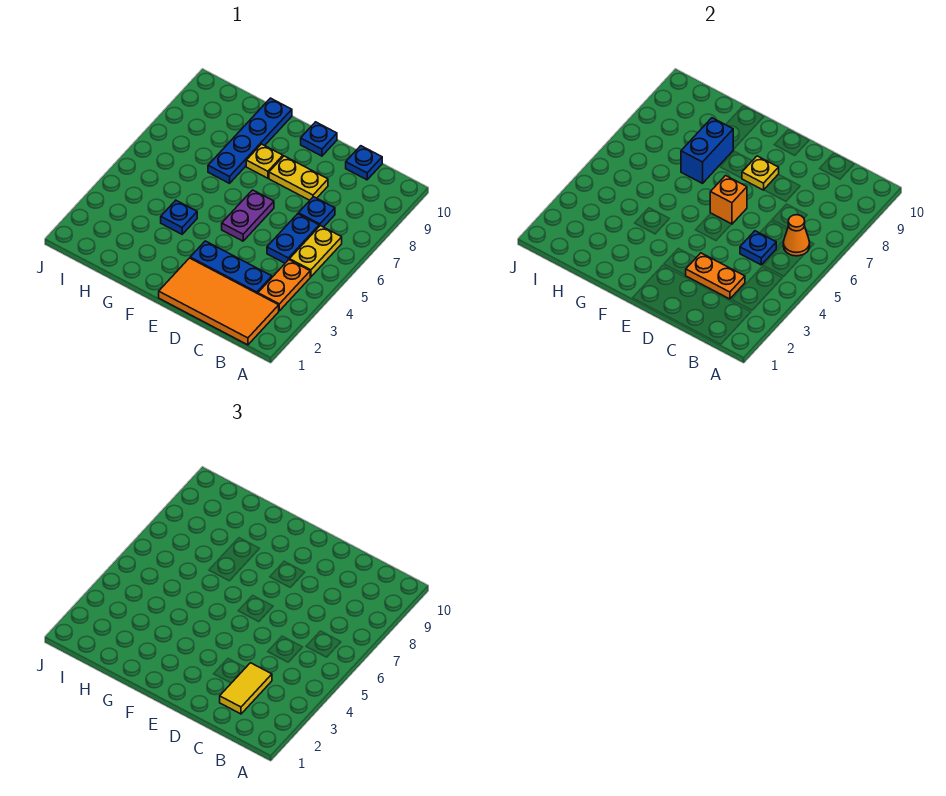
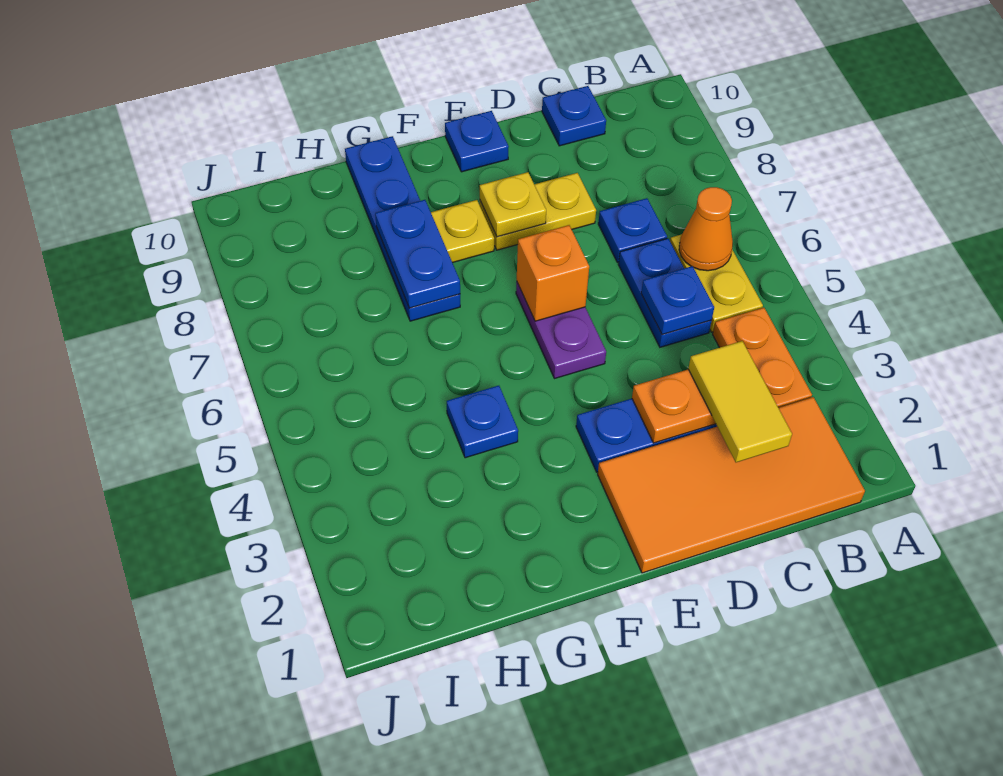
blue brick G7:G8 level 2 -> blue plate G7:G8 level 2

